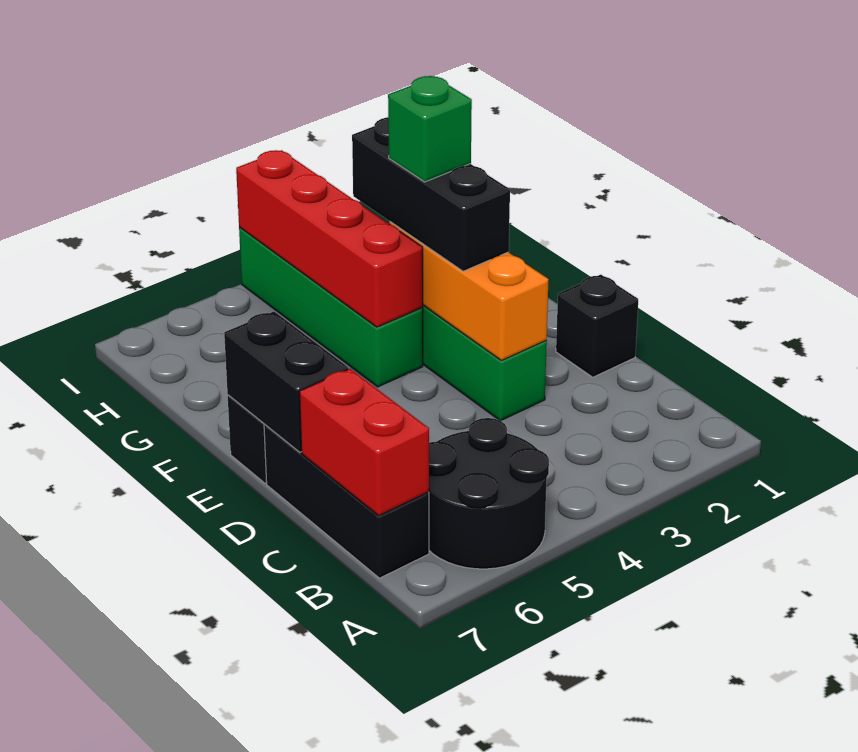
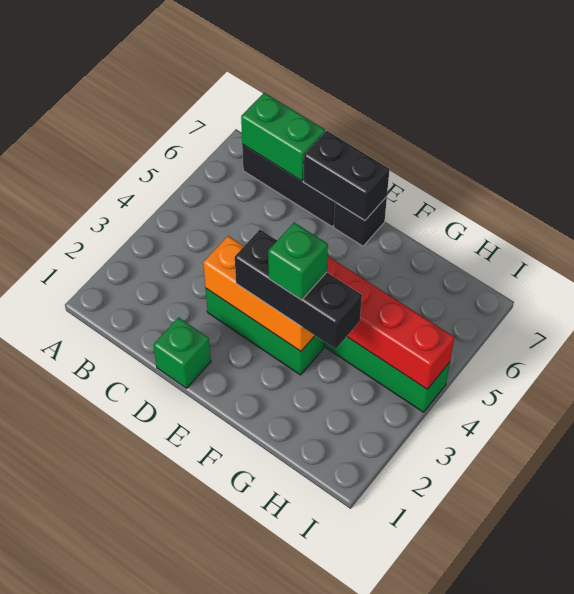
black round brick A5:B6 level 1 -> none
red brick B7:C7 level 2 -> green brick B7:C7 level 2
black brick D1 level 1 -> green brick D1 level 1

